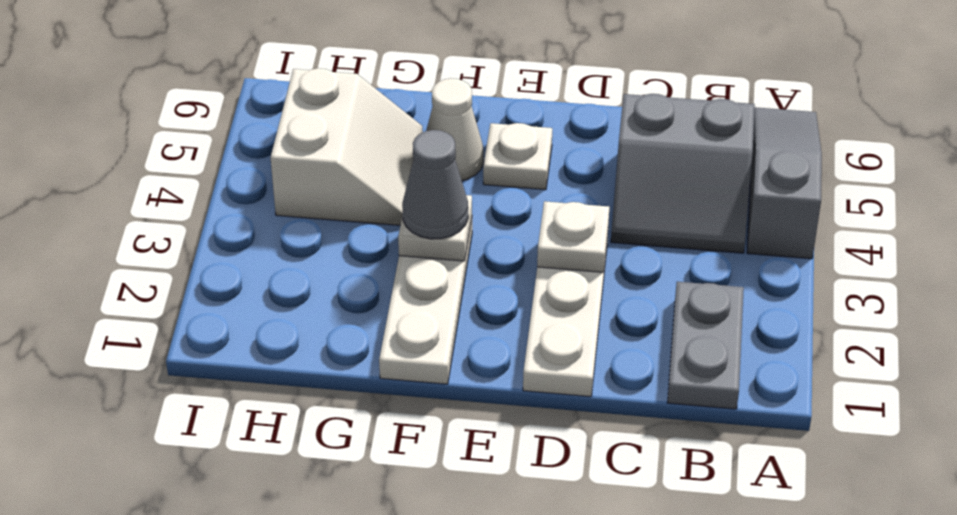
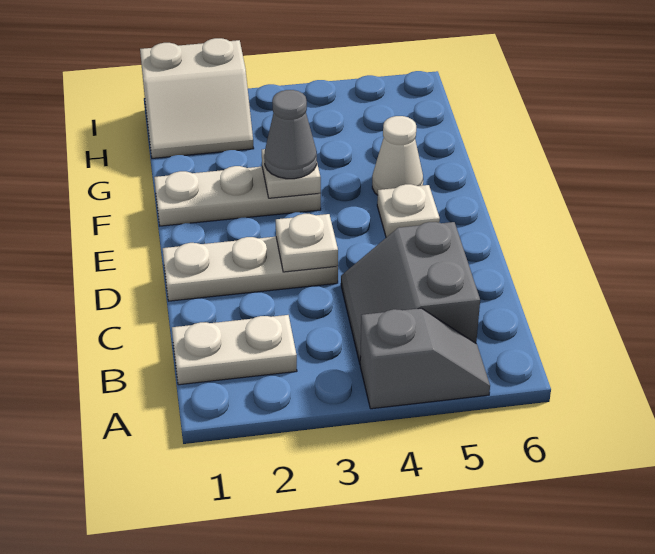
grey slope A4:A6 level 1 top 4 -> grey slope A4:A5 level 1 top 4
grey plate B1:B2 level 1 -> white plate B1:B2 level 1
white slope G4:H5 level 1 top H -> white slope H1:I2 level 1 top I

